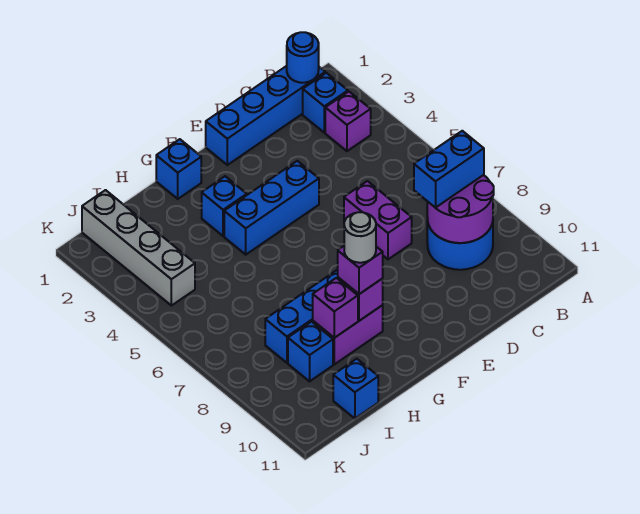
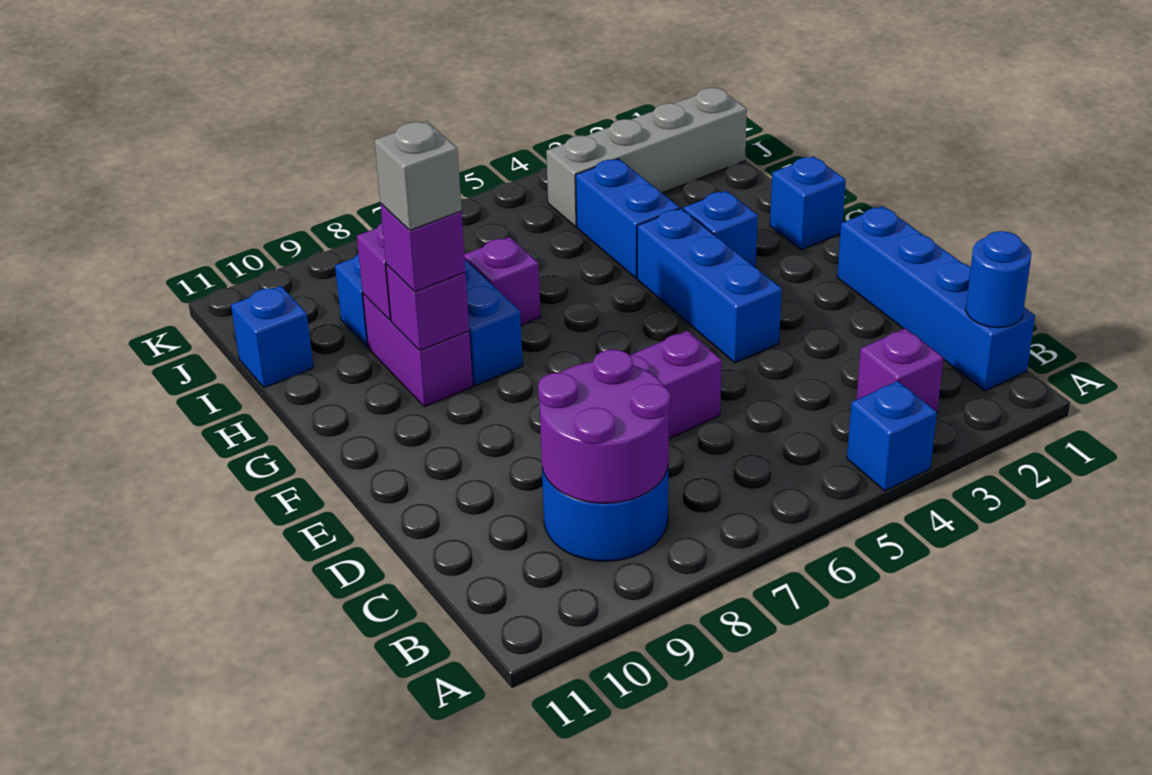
blue brick B2 level 1 -> blue brick A4 level 1
blue brick B8:C8 level 3 -> blue brick H4:I4 level 1
grey round brick G9 level 4 -> grey brick G9 level 4
none -> purple brick H7 level 1

